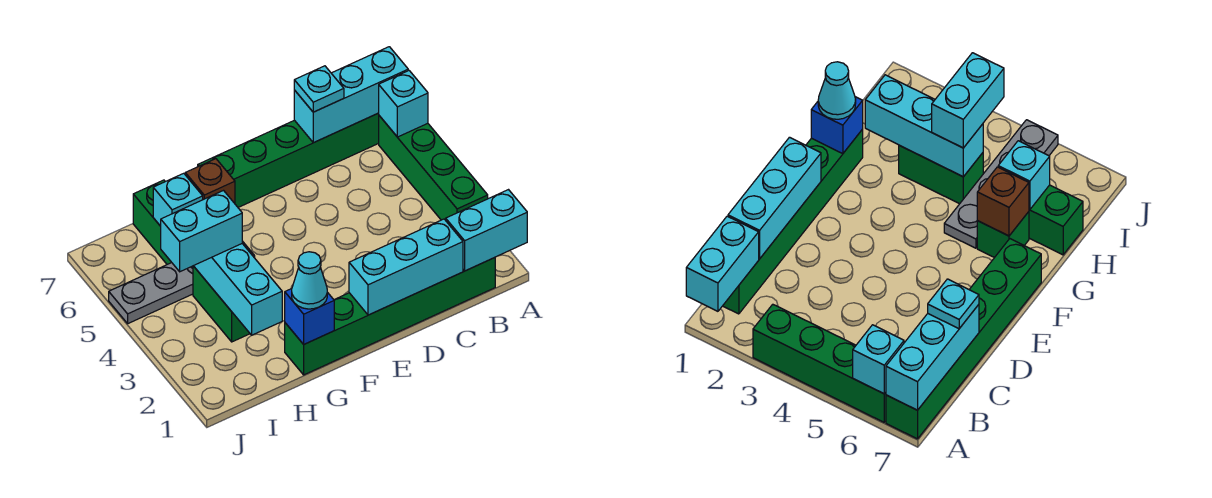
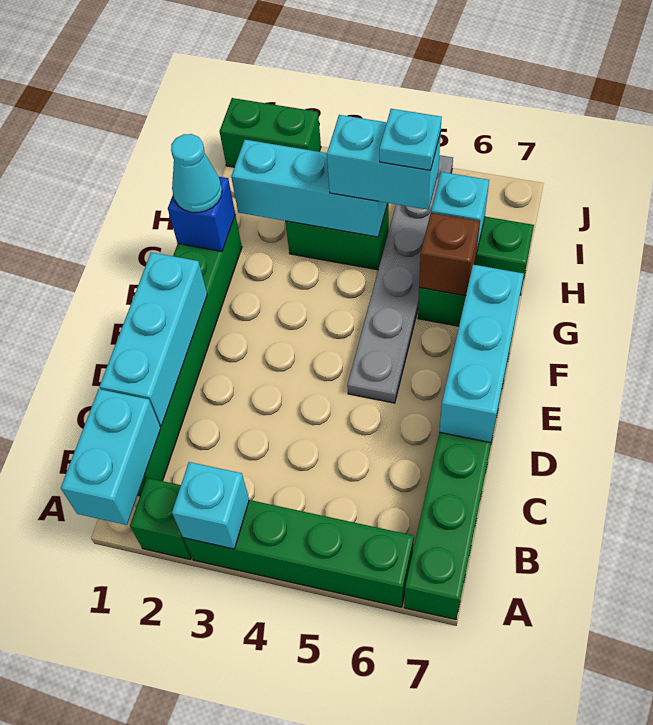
none -> green brick A2 level 1
cyan brick A6 level 2 -> cyan brick A3 level 2
cyan brick A7:C7 level 2 -> cyan brick D7:F7 level 2
cyan plate C7 level 3 -> cyan plate H5 level 4
grey plate G5:J5 level 1 -> grey plate E5:J5 level 1
cyan brick H4:I4 level 3 -> cyan brick H4:H5 level 3
none -> green brick J1:J2 level 1

